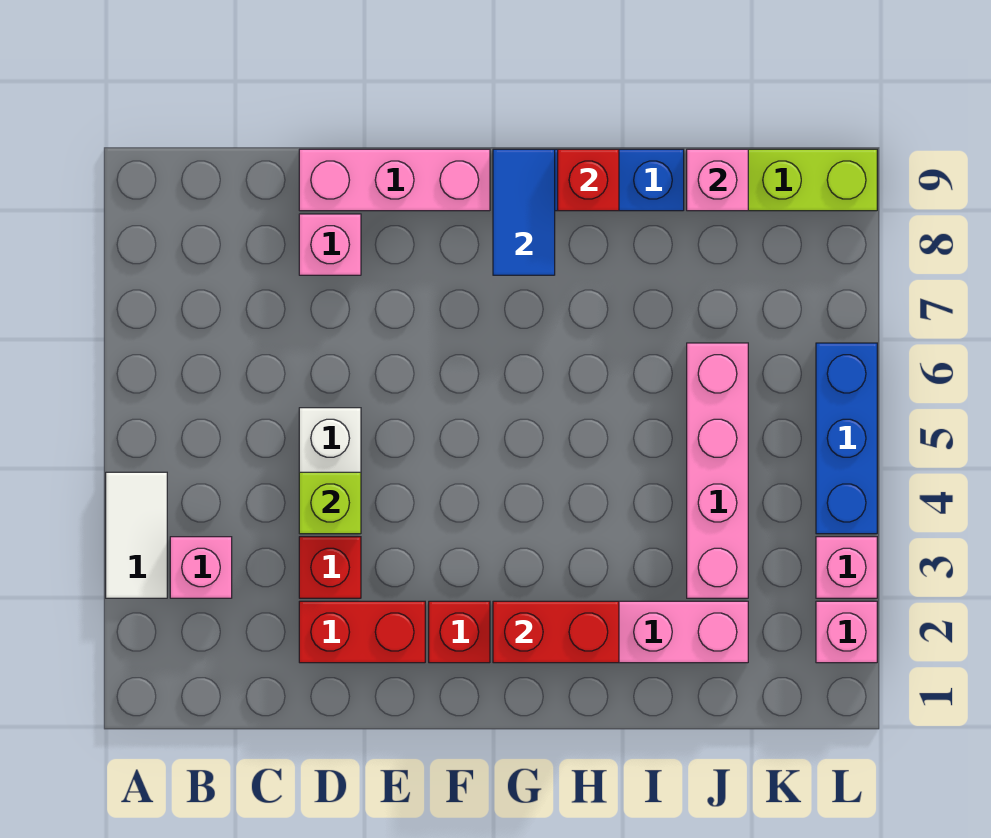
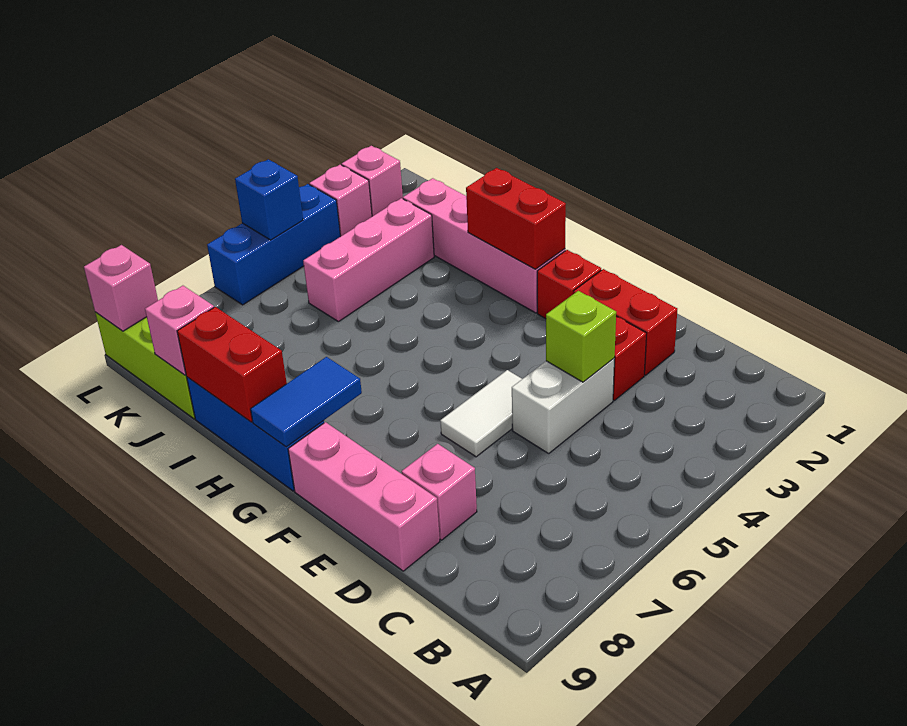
white tile A3:A4 level 1 -> white tile E5:E6 level 1
pink brick B3 level 1 -> pink brick L9 level 2
red brick H9 level 2 -> red brick H9:I9 level 2
pink brick J3:J6 level 1 -> pink brick J3:J5 level 1
none -> blue brick L5 level 2

